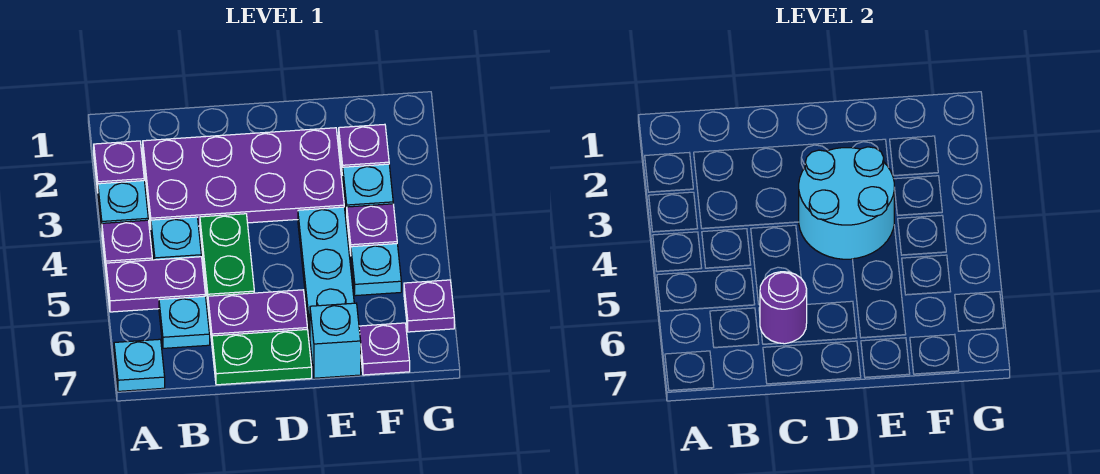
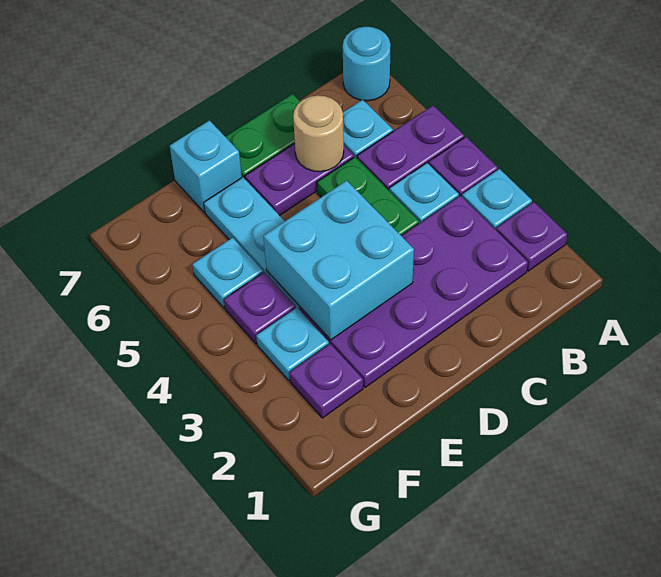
cyan plate A7 level 1 -> cyan round brick A7 level 1
purple round brick C6 level 2 -> tan round brick C6 level 2
cyan round brick D3:E4 level 2 -> cyan brick D3:E4 level 2
purple plate F7 level 1 -> none
purple plate G6 level 1 -> none

